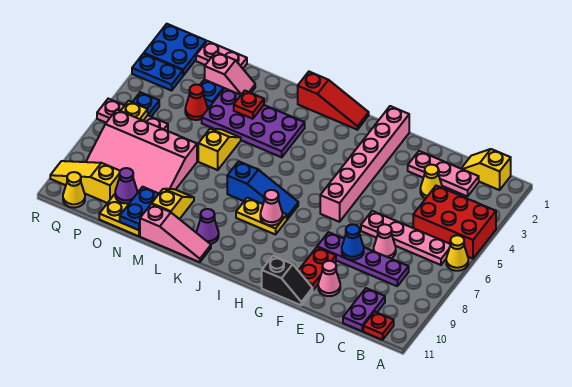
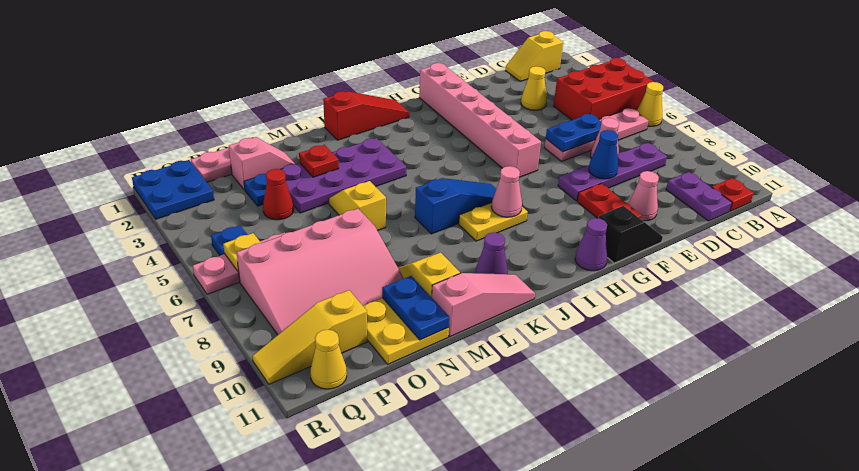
pink plate C2:E2 level 1 -> none
purple cone O10 level 2 -> purple cone H11 level 1
blue plate Q3:R3 level 1 -> blue plate D6:E6 level 2

